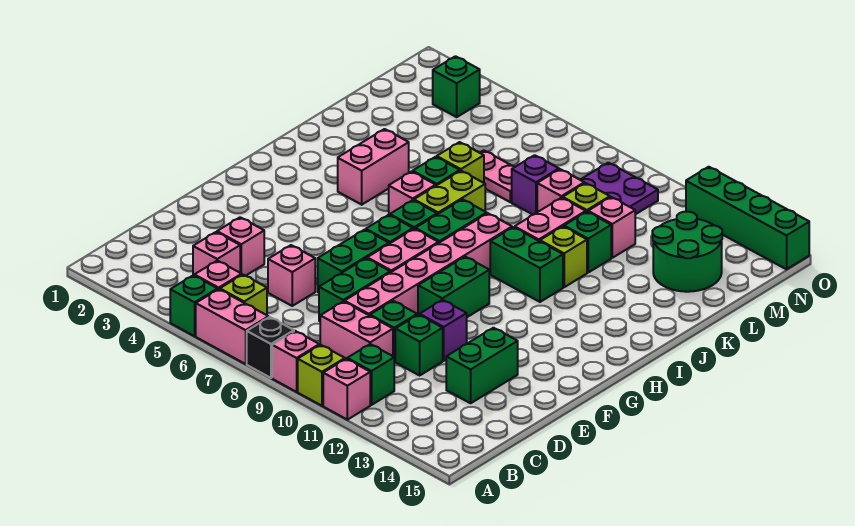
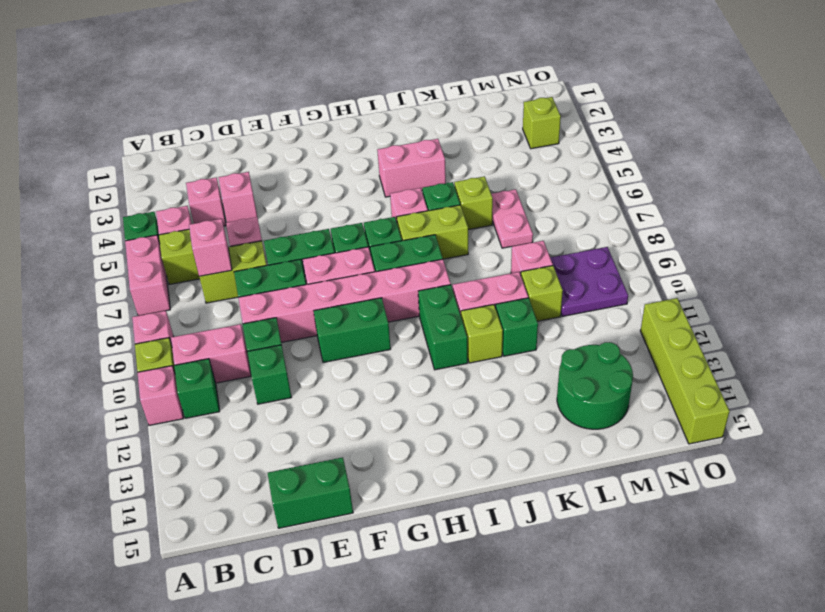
black brick A8 level 1 -> none
none -> lime brick C7:D7 level 1
pink brick C9:C10 level 1 -> pink brick B10:C10 level 1
green brick D13:E13 level 1 -> green brick D15:E15 level 1
purple brick E11 level 1 -> none
purple brick L8 level 1 -> none
pink brick L11 level 1 -> pink brick C7 level 2
green brick N3 level 1 -> lime brick N3 level 1
green brick O12:O15 level 1 -> lime brick O12:O15 level 1

